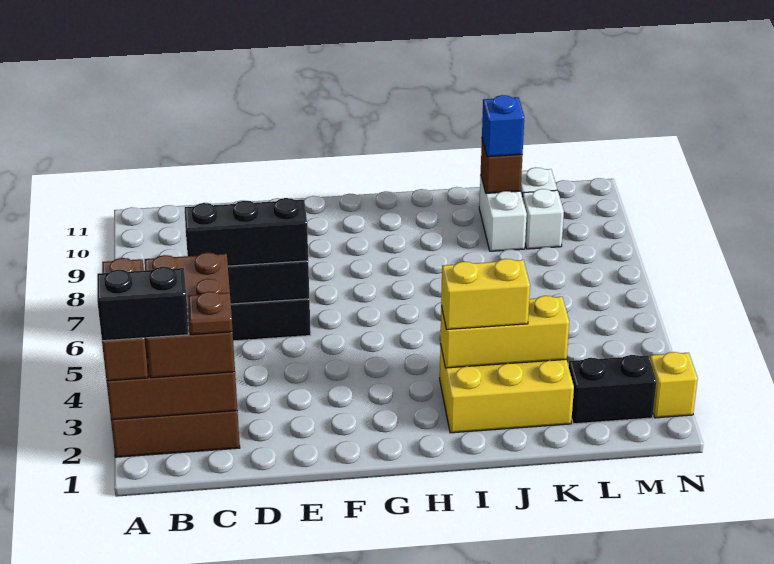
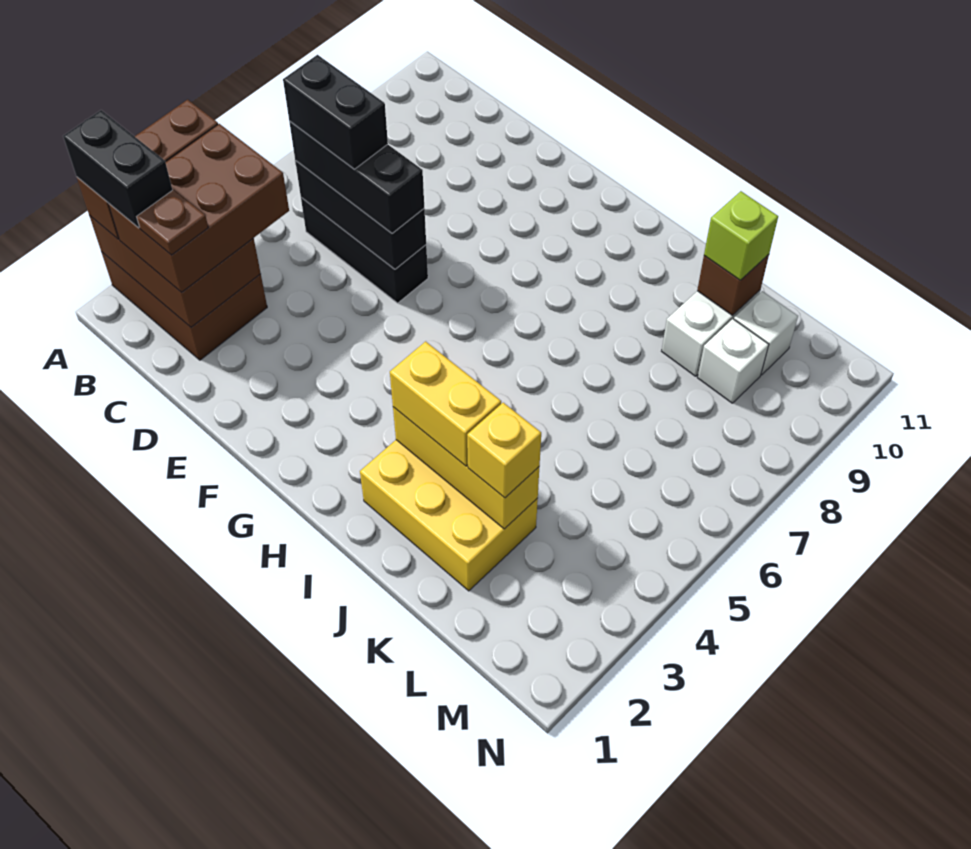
blue brick K10 level 3 -> lime brick K10 level 3
black brick L2:M2 level 1 -> black brick C6:D6 level 4
yellow brick N2 level 1 -> yellow brick K3 level 3

